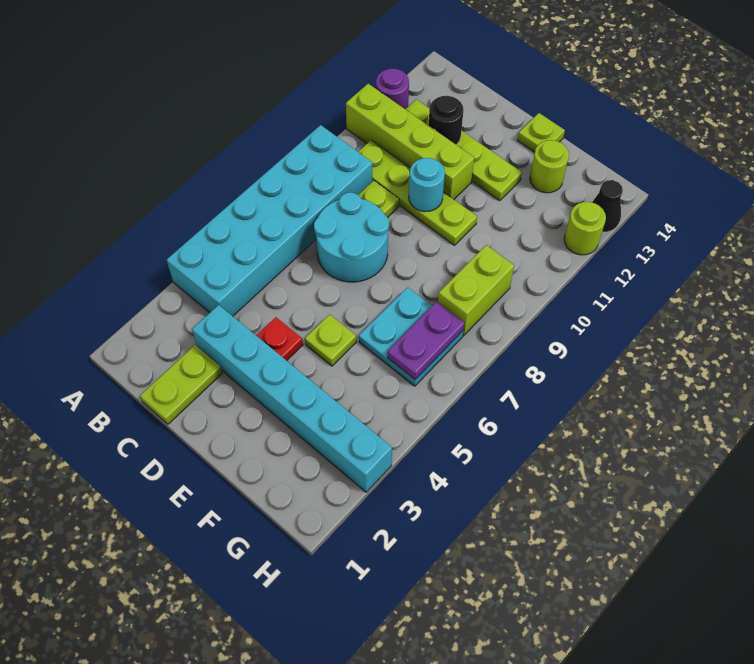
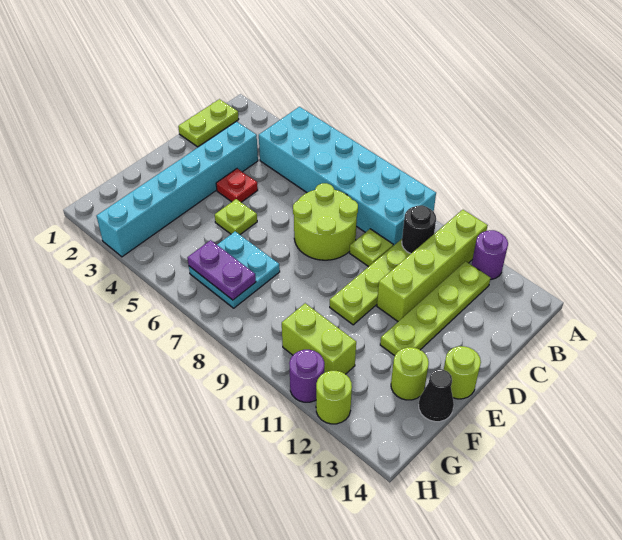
lime plate C1:C2 level 1 -> lime plate B1:C1 level 1
cyan round brick C7:D8 level 1 -> lime round brick C7:D8 level 1
black round brick C12 level 2 -> black round brick B10 level 2
cyan round brick D10 level 2 -> none
lime plate E14 level 1 -> lime round brick E14 level 1
lime brick G8:G9 level 1 -> lime brick G10:G11 level 1
none -> purple round brick H11 level 1
black cone H13 level 1 -> black cone F14 level 1

